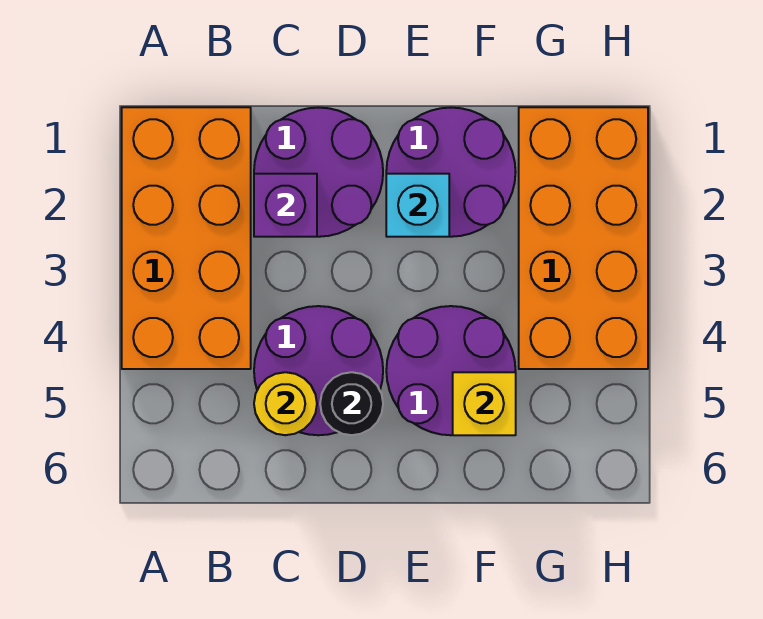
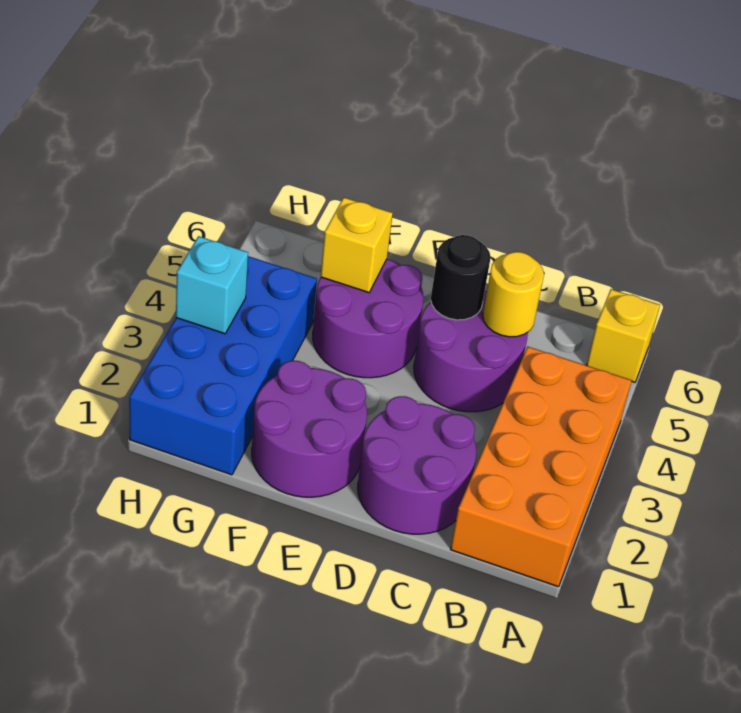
none -> yellow brick A6 level 1
purple brick C2 level 2 -> none
cyan brick E2 level 2 -> cyan brick H3 level 2
orange brick G1:H4 level 1 -> blue brick G1:H4 level 1

